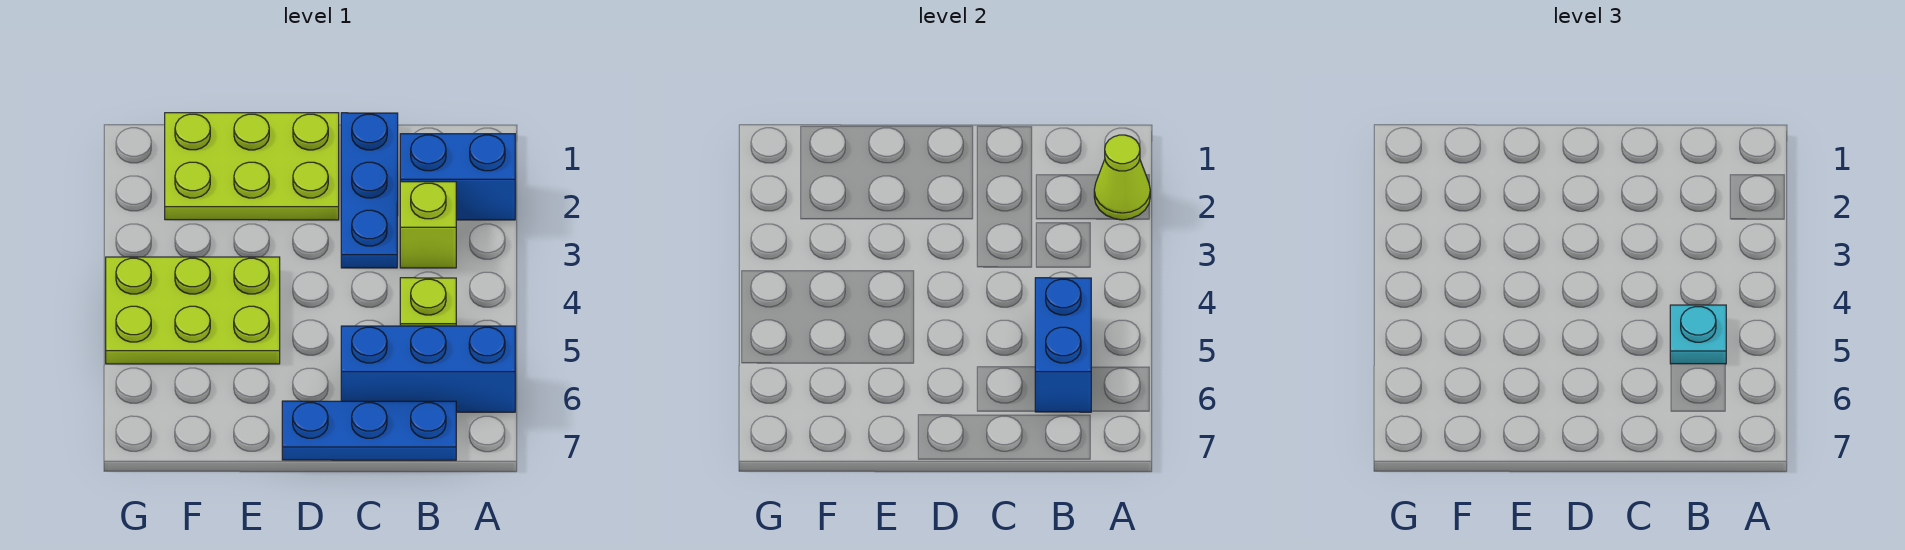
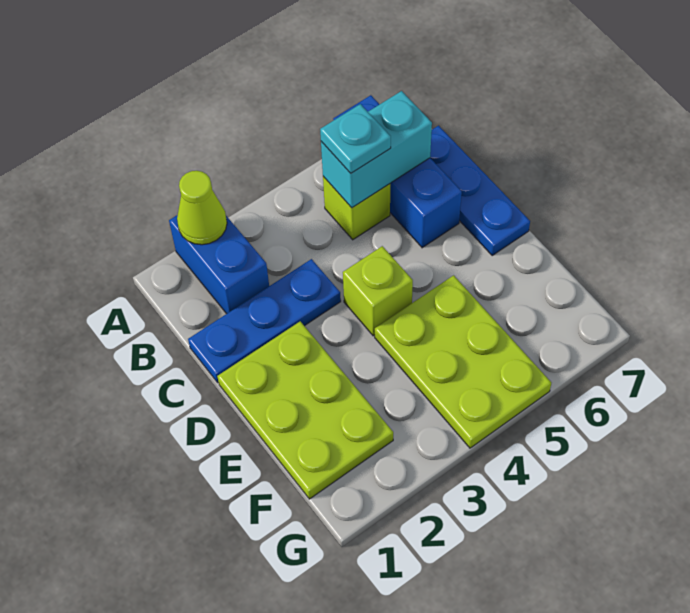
lime brick B3 level 1 -> lime brick D4 level 1
blue brick B5:B6 level 2 -> cyan brick B5:B6 level 2

